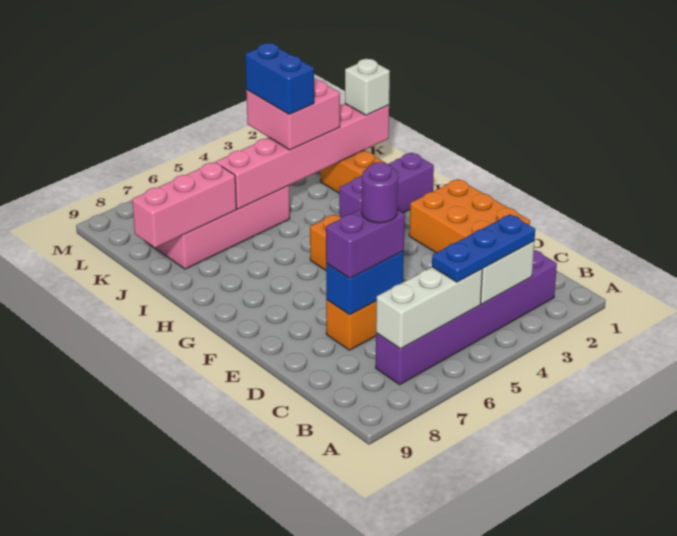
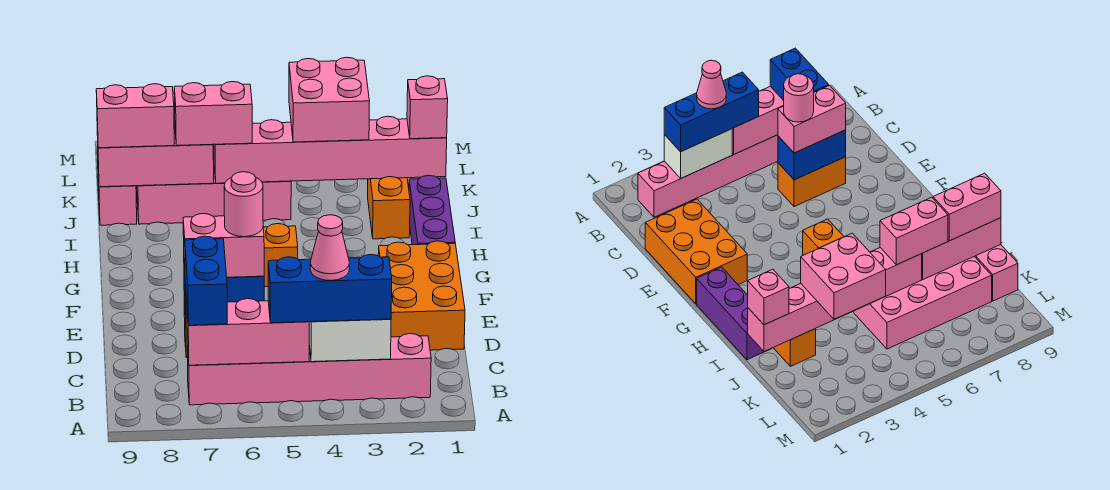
purple brick B2:B7 level 1 -> pink brick B2:B7 level 1
blue plate B3:B5 level 3 -> blue brick B3:B5 level 3
none -> pink cone B4 level 4
white brick B5:B7 level 2 -> pink brick B5:B7 level 2
purple brick D6:D7 level 3 -> pink brick D6:D7 level 3
purple round brick D6 level 4 -> pink round brick D6 level 4
purple brick H1:H3 level 1 -> purple brick G1:I1 level 1
white brick J1 level 3 -> pink brick J1 level 3
blue brick J4:K4 level 4 -> blue brick B7:C7 level 3
none -> pink brick J6:J7 level 3
none -> pink brick J8:J9 level 3
none -> pink brick J9:K9 level 1

